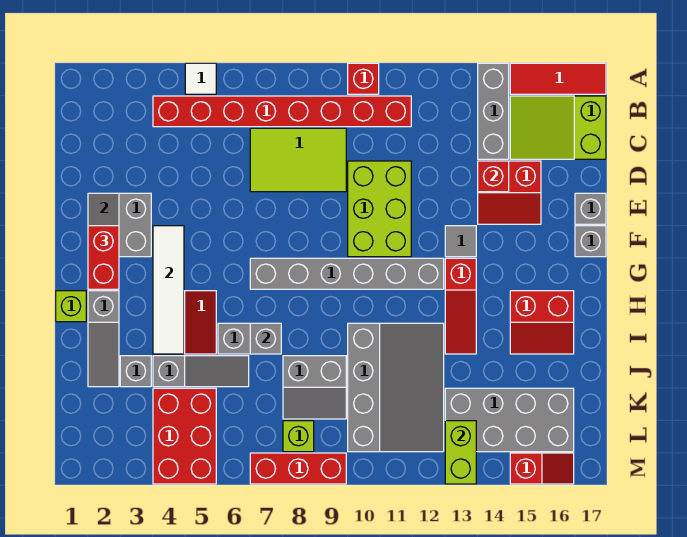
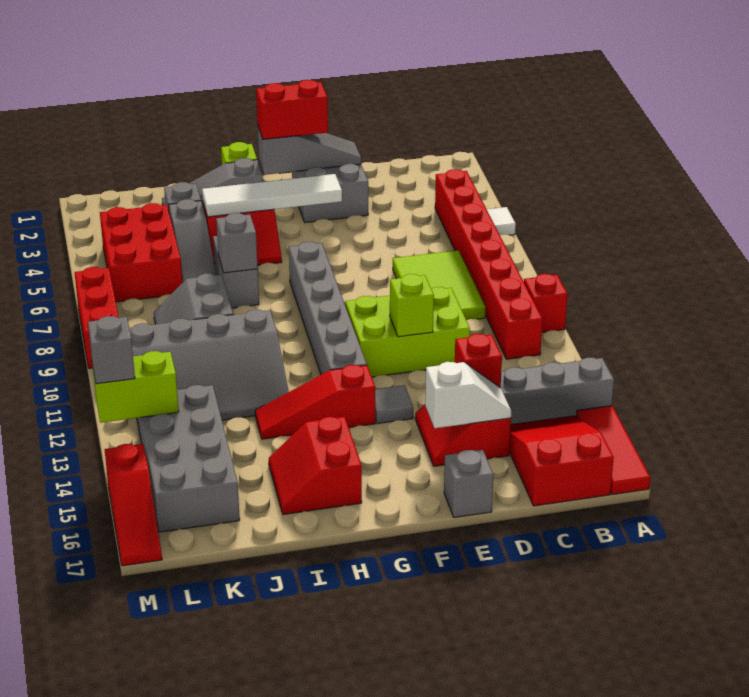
lime slope B15:C17 level 1 top 17 -> red slope B15:C17 level 1 top 17
none -> white slope D15:E15 level 2 top E
grey brick F17 level 1 -> grey brick M13 level 3
red brick K4:M5 level 1 -> red brick K4:L6 level 1
lime brick L8 level 1 -> lime brick E11 level 2
red slope M15:M16 level 1 top 15 -> red slope M15:M17 level 1 top 15

